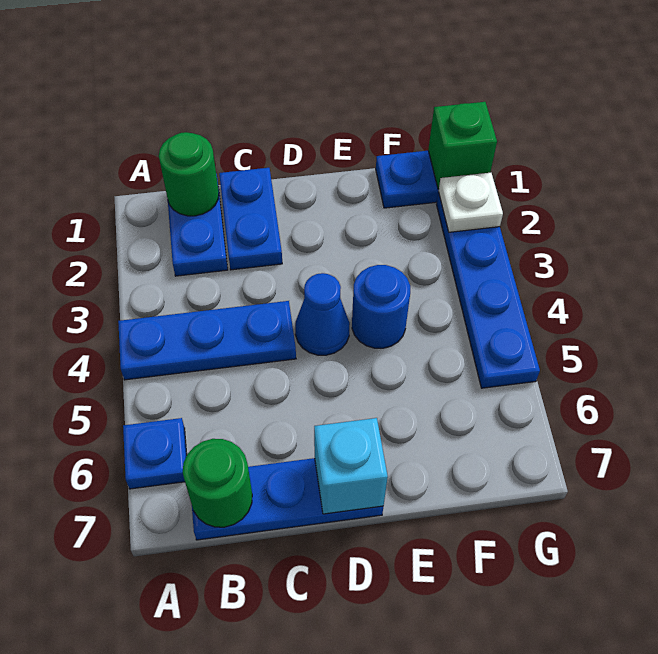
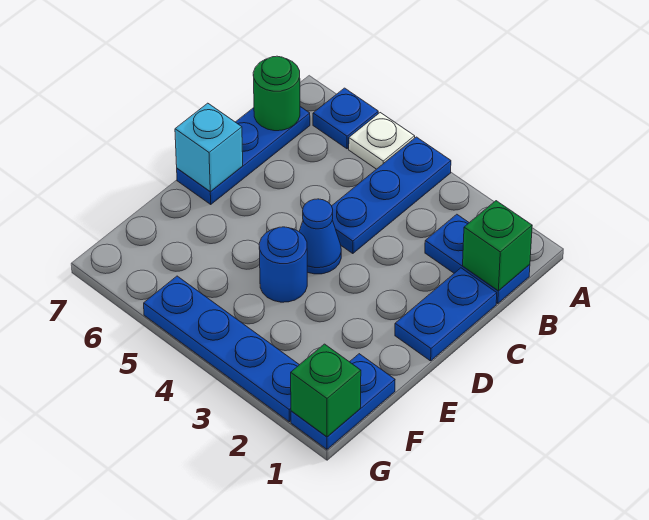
green round brick B1 level 2 -> green brick B1 level 2
blue plate C1:C2 level 1 -> blue plate C1:D1 level 1
white plate G2 level 2 -> white plate A5 level 1

